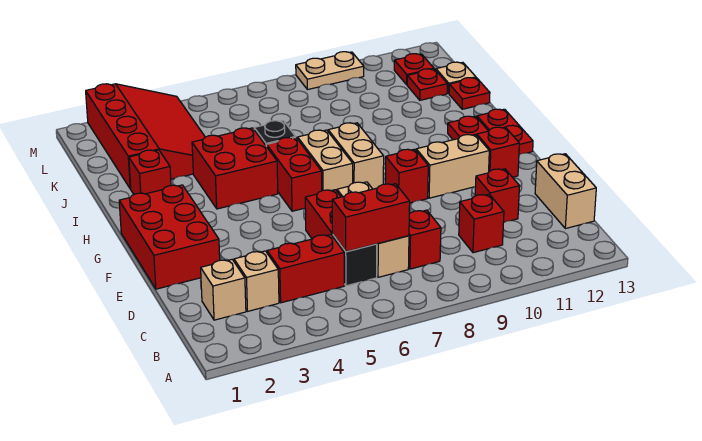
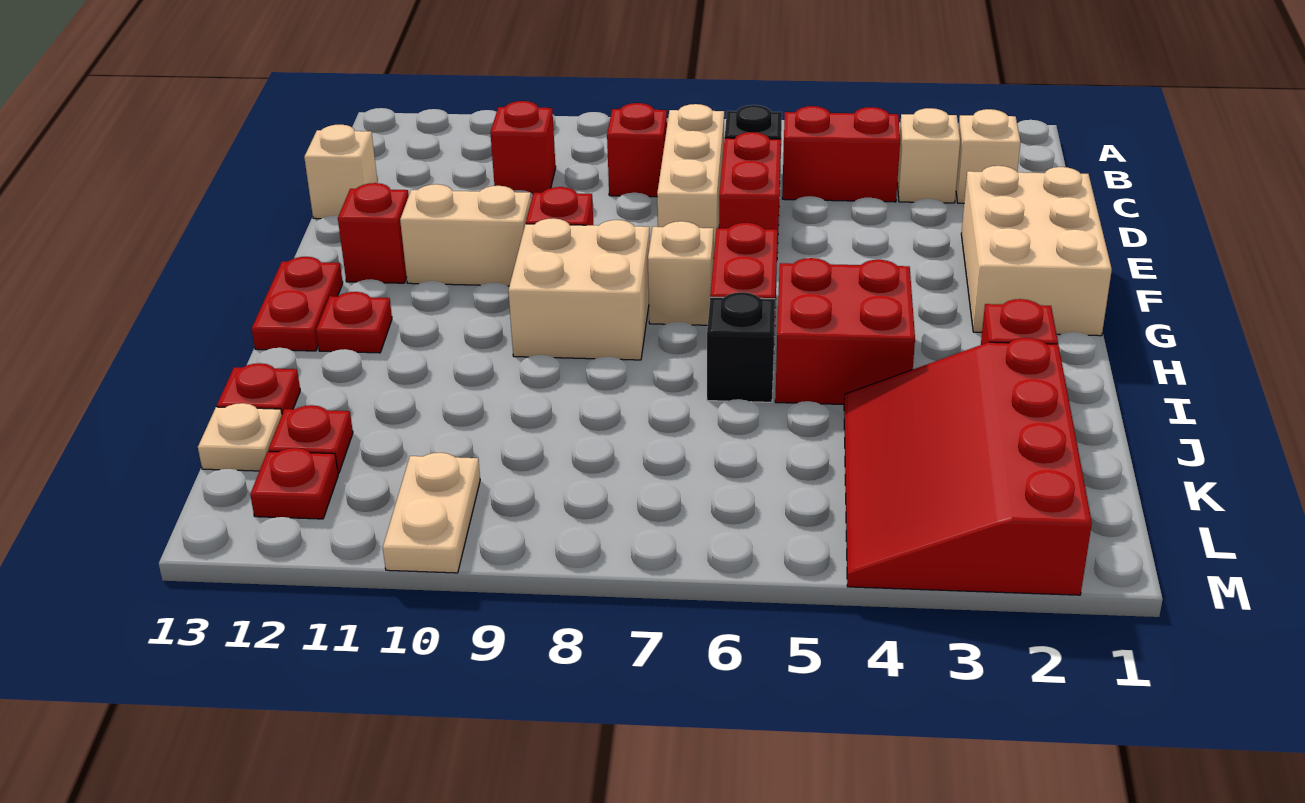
red brick C6:C7 level 2 -> none
tan brick C13:D13 level 1 -> tan brick D13 level 1
red brick D11 level 1 -> none
red brick E1:G2 level 1 -> tan brick E1:G2 level 1
tan brick G7:H7 level 1 -> tan brick G7 level 1
tan brick G8:H8 level 1 -> tan brick G8:H9 level 1
tan plate M9:M10 level 1 -> tan plate L10:M10 level 1

